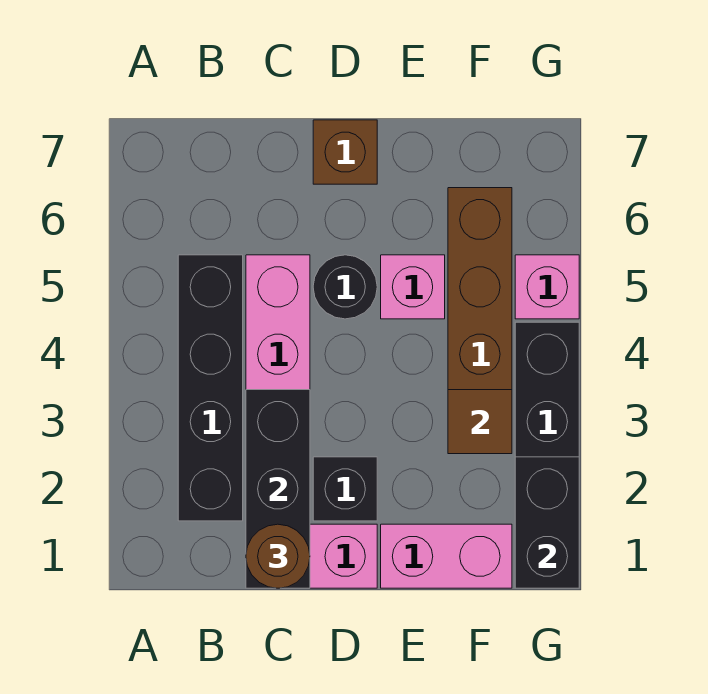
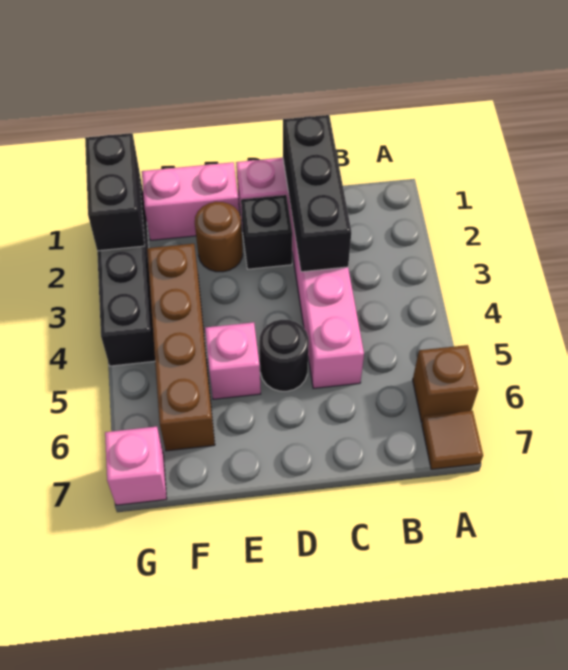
black brick B2:B5 level 1 -> none
brown round brick C1 level 3 -> brown round brick E2 level 1
brown brick D7 level 1 -> brown brick A6 level 1
brown tile F3 level 2 -> brown tile A7 level 1
pink brick G5 level 1 -> pink brick G7 level 1

